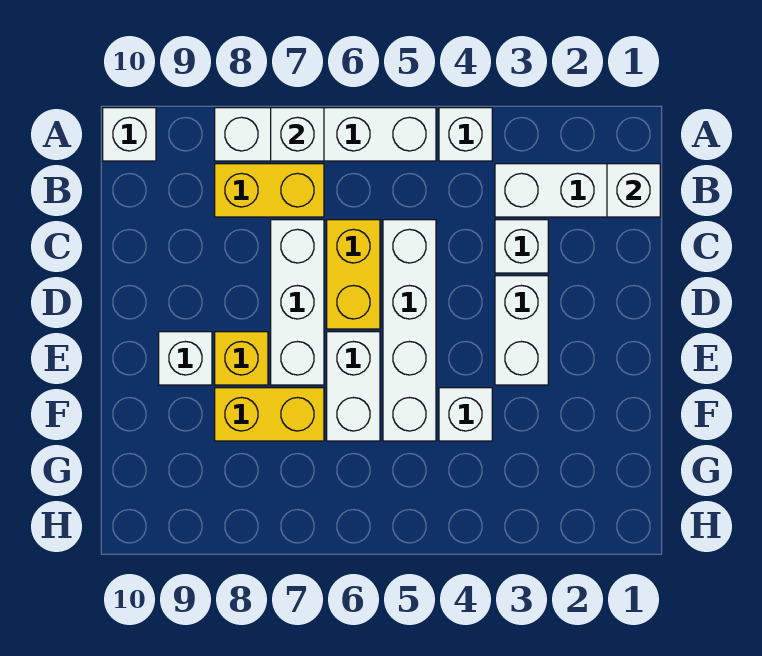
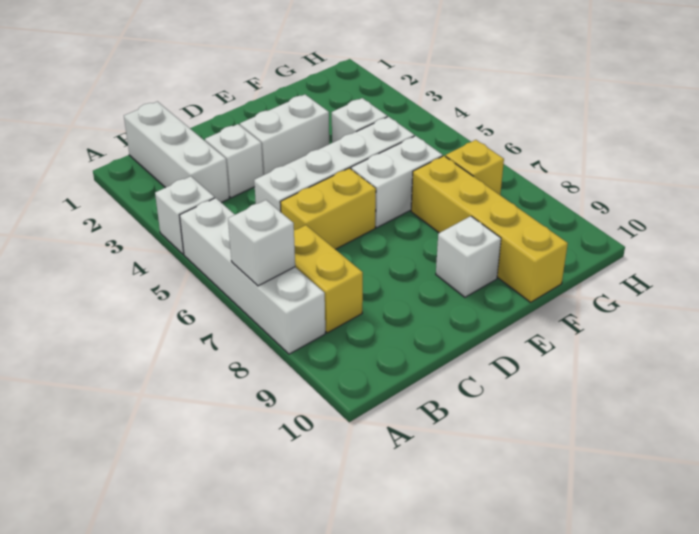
white brick A10 level 1 -> none
white brick B1 level 2 -> none
white brick C7:E7 level 1 -> none
yellow brick E8 level 1 -> yellow brick G7 level 1
yellow brick F7:F8 level 1 -> yellow brick F7:F10 level 1

